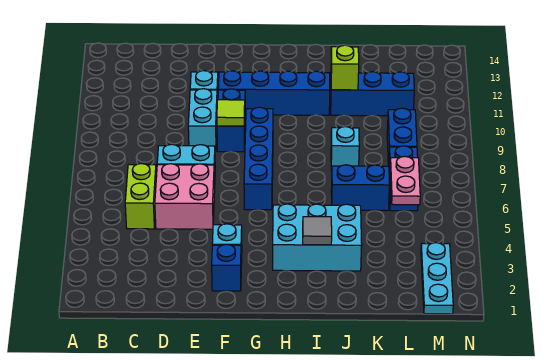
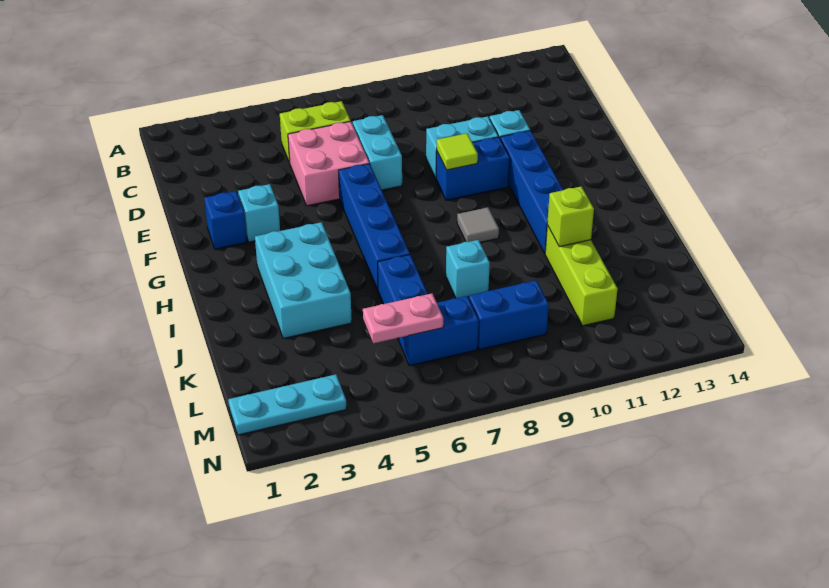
blue brick G6:G9 level 1 -> blue brick F6:I6 level 1
grey tile I3 level 2 -> grey tile H9 level 1
blue brick J11:L11 level 1 -> lime brick J11:L11 level 1

